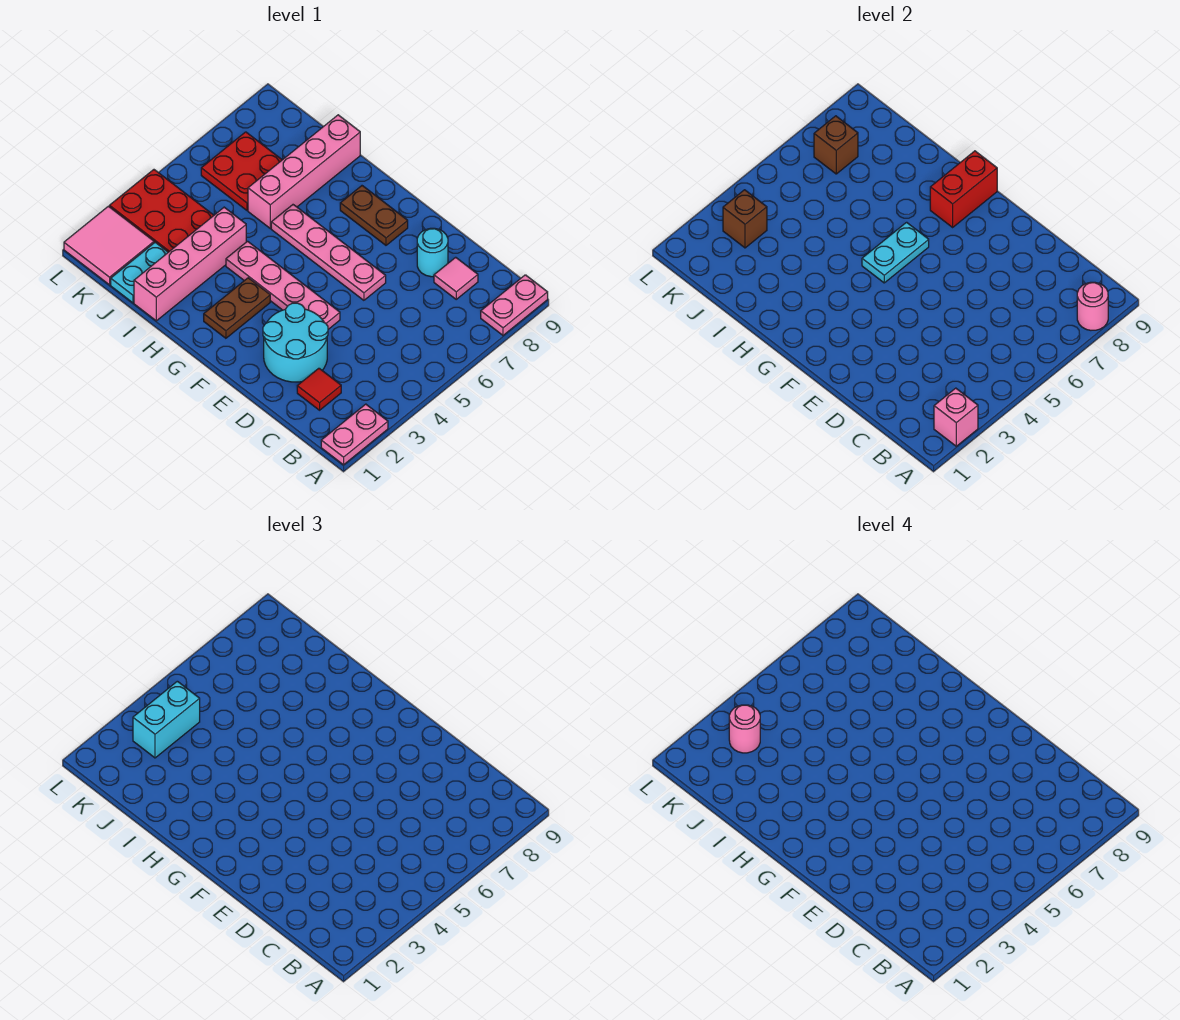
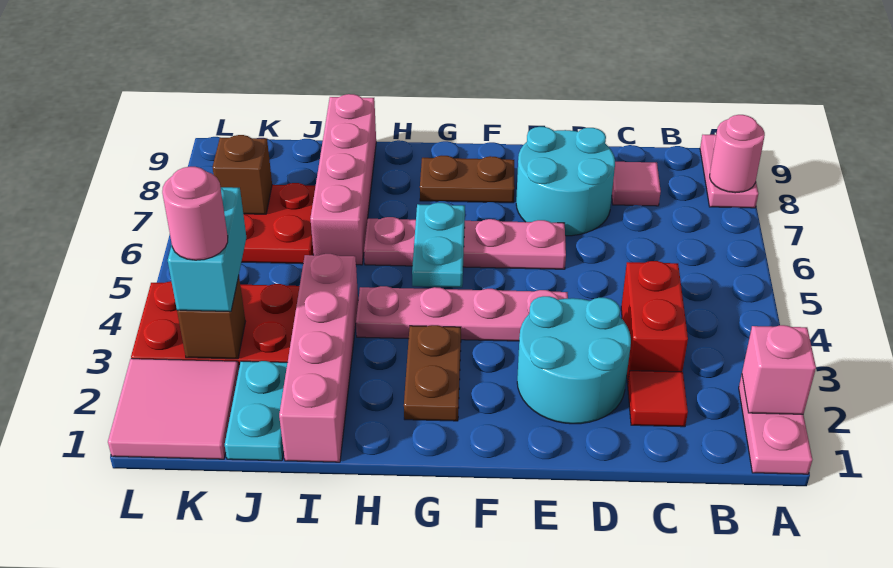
cyan round brick D8 level 1 -> cyan round brick D7:E8 level 1
red brick G8:G9 level 2 -> red brick C3:C4 level 1

